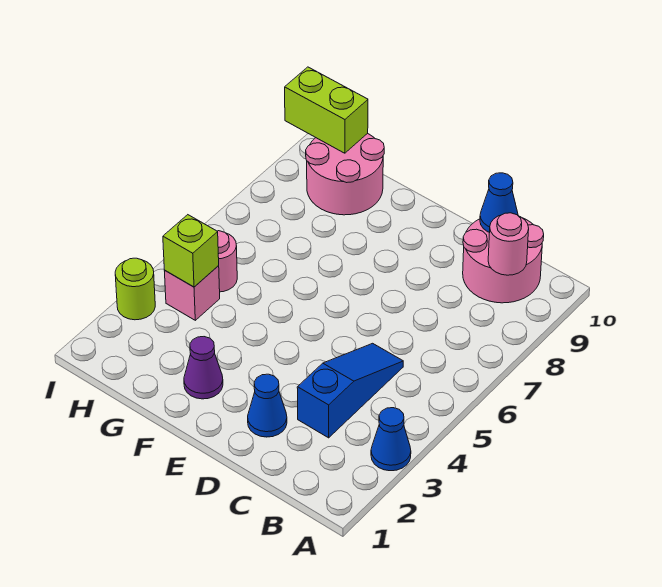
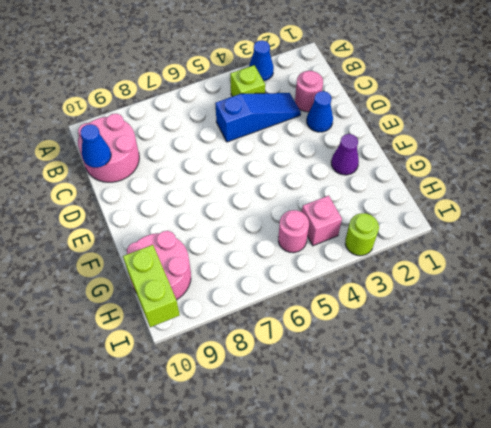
pink round brick B9 level 2 -> pink round brick C2 level 1
blue slope C3:C5 level 1 top 3 -> blue slope C3:C5 level 1 top 5
lime brick H4 level 2 -> lime brick B4 level 1

